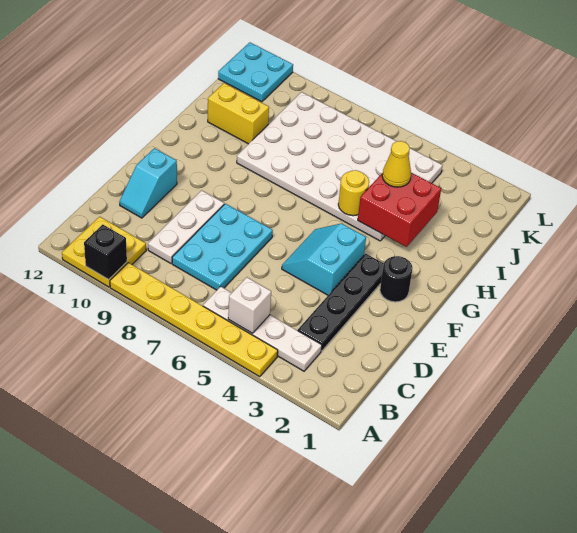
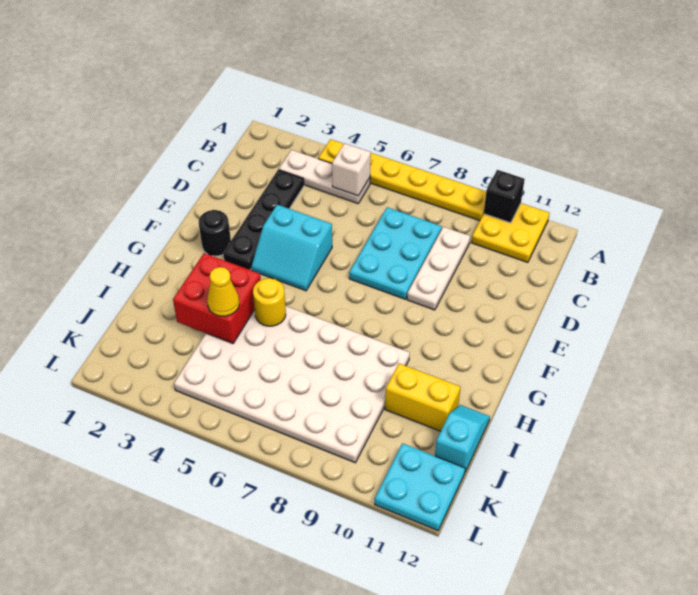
white plate B3:B6 level 1 -> white plate B3:B5 level 1
cyan slope D11:E11 level 1 top E -> cyan slope I12:J12 level 1 top J
cyan slope E4:F5 level 1 top 4 -> cyan slope E4:F5 level 1 top E

